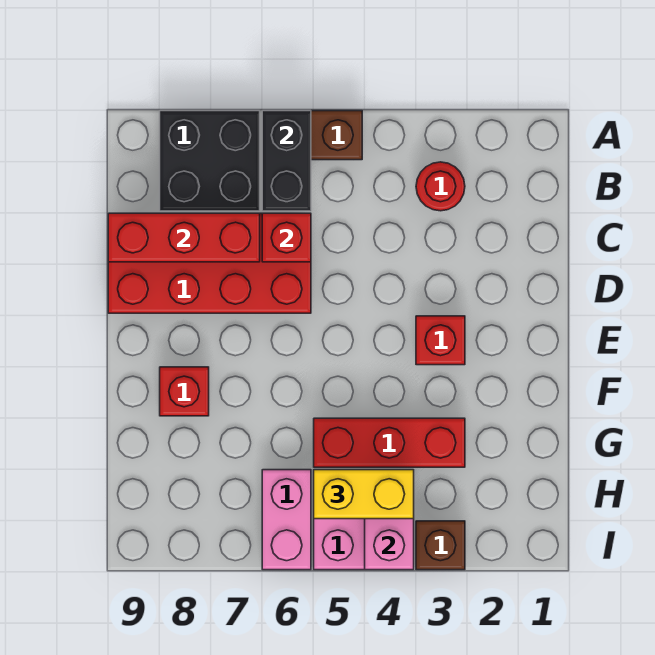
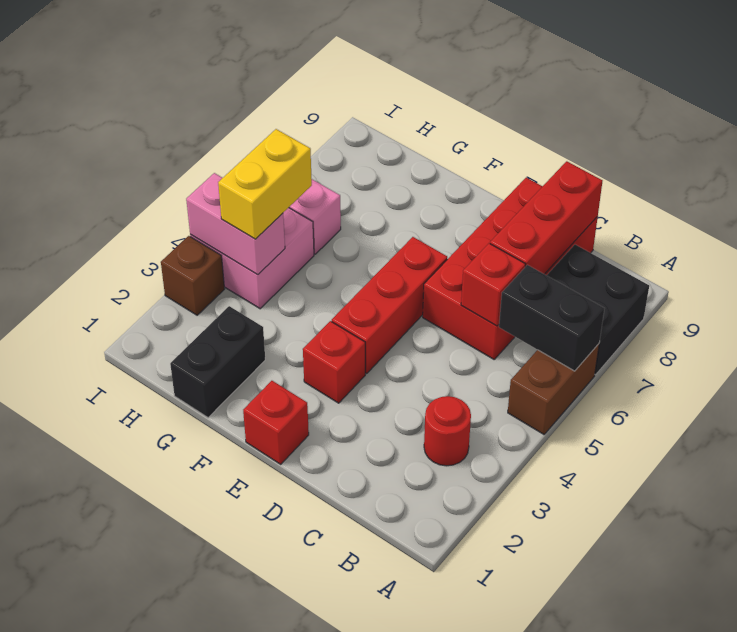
red brick F8 level 1 -> red brick E1 level 1
none -> black brick G1:G2 level 1
red brick G3:G5 level 1 -> red brick E4:E6 level 1

